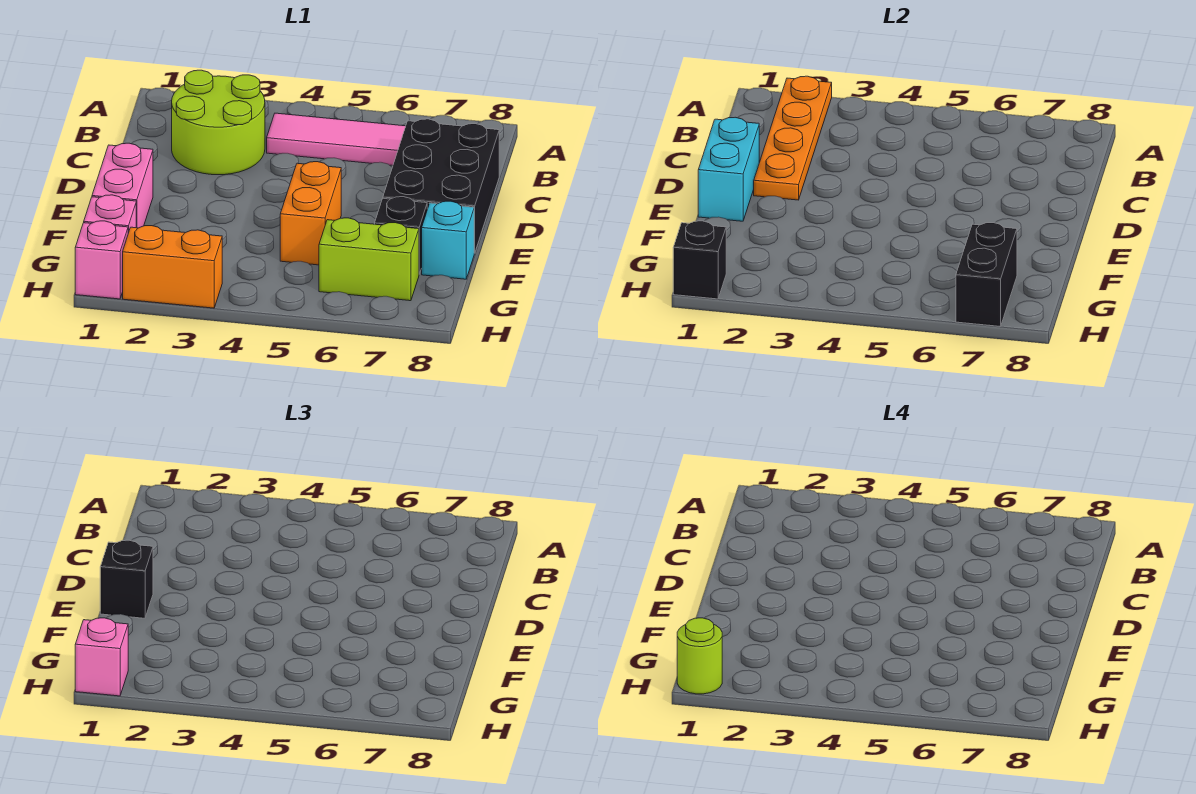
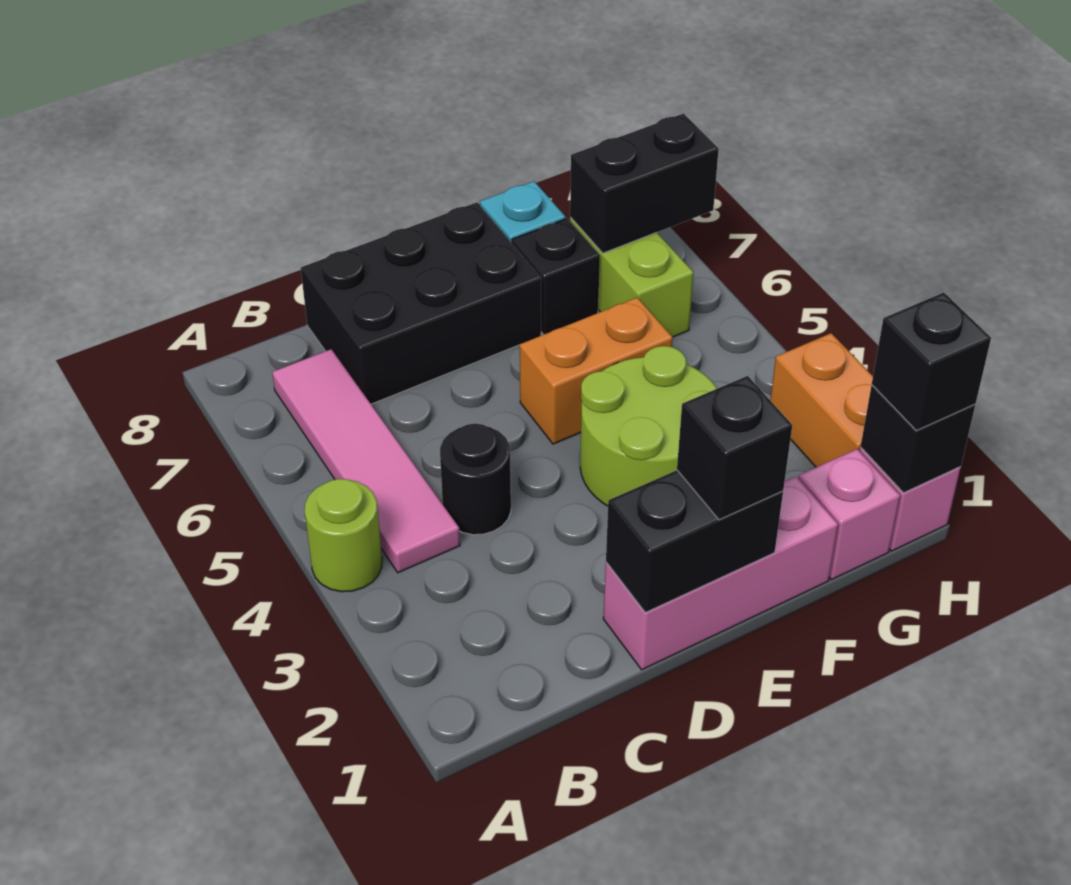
orange plate A2:D2 level 2 -> none
lime round brick B2:C3 level 1 -> lime round brick E3:F4 level 1
none -> black round brick C4 level 1
cyan brick D1:E1 level 2 -> black brick D1:E1 level 2
pink brick E1:F1 level 1 -> pink brick D1:F1 level 1
pink brick H1 level 3 -> black brick H1 level 3
lime round brick H1 level 4 -> lime round brick A4 level 1

